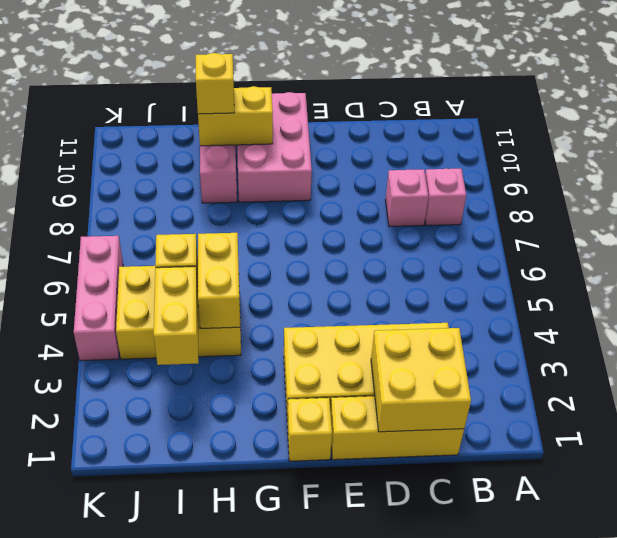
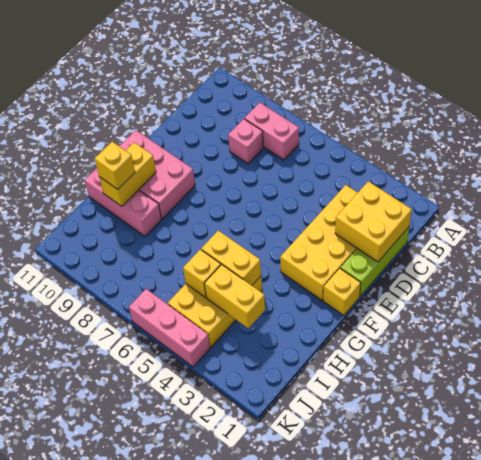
pink brick B8 level 1 -> pink brick B7:B8 level 1
yellow brick C1:E1 level 1 -> lime brick C1:E1 level 1

